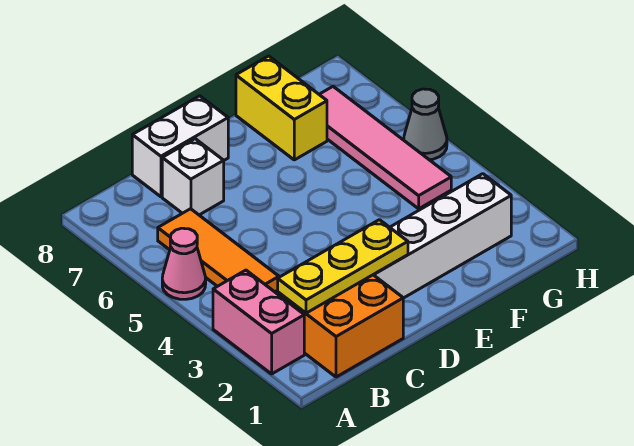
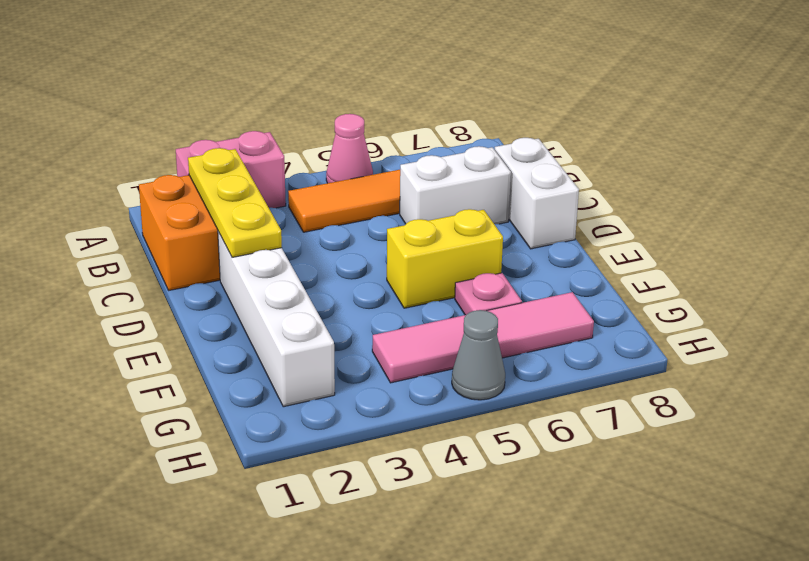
white brick C7 level 1 -> white brick C6:C7 level 1
none -> pink plate F6 level 1
yellow brick F7:F8 level 1 -> yellow brick E5:E6 level 1

